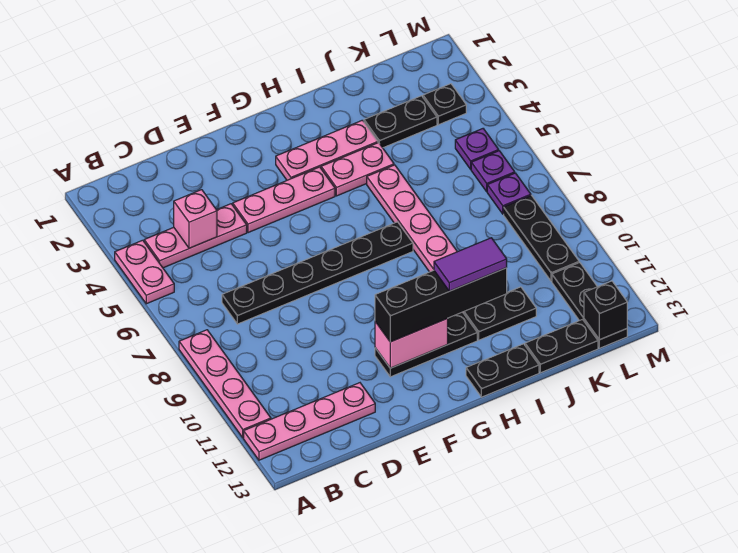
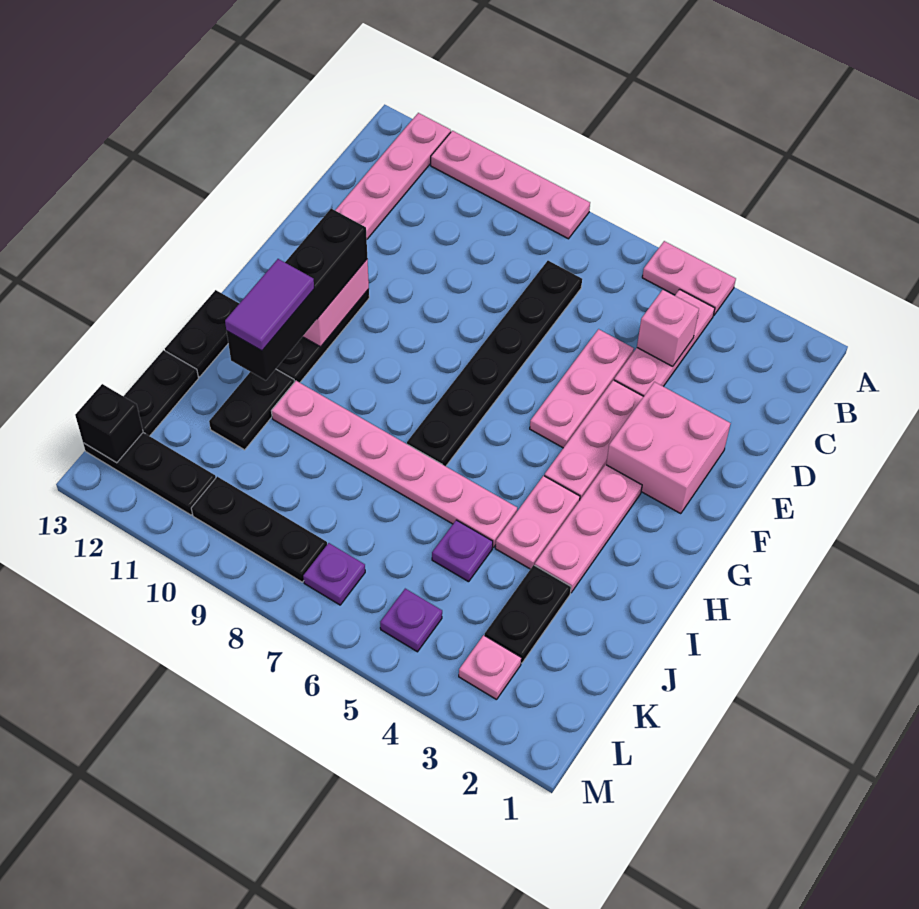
none -> pink plate D5:F5 level 1
none -> pink brick E2:F3 level 1
black plate L3 level 1 -> pink plate L3 level 1
purple plate L6 level 1 -> purple plate J5 level 1

